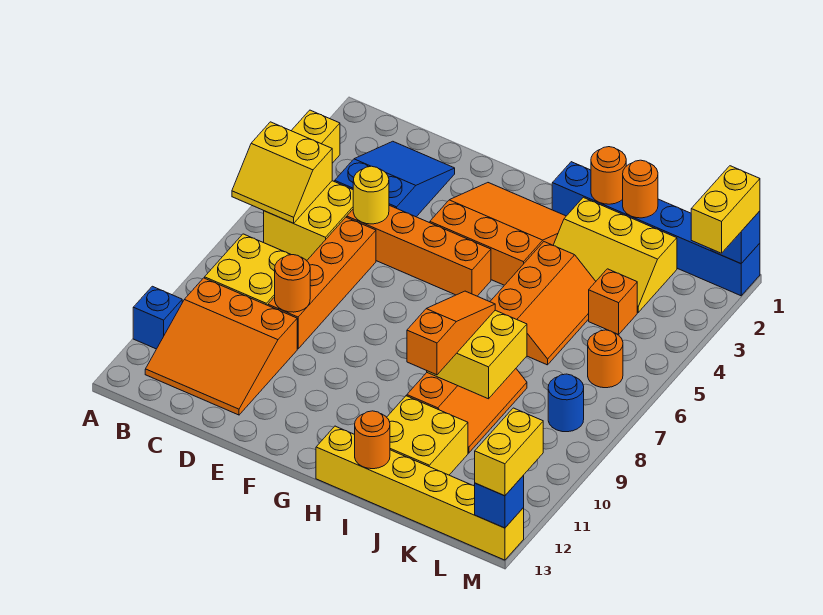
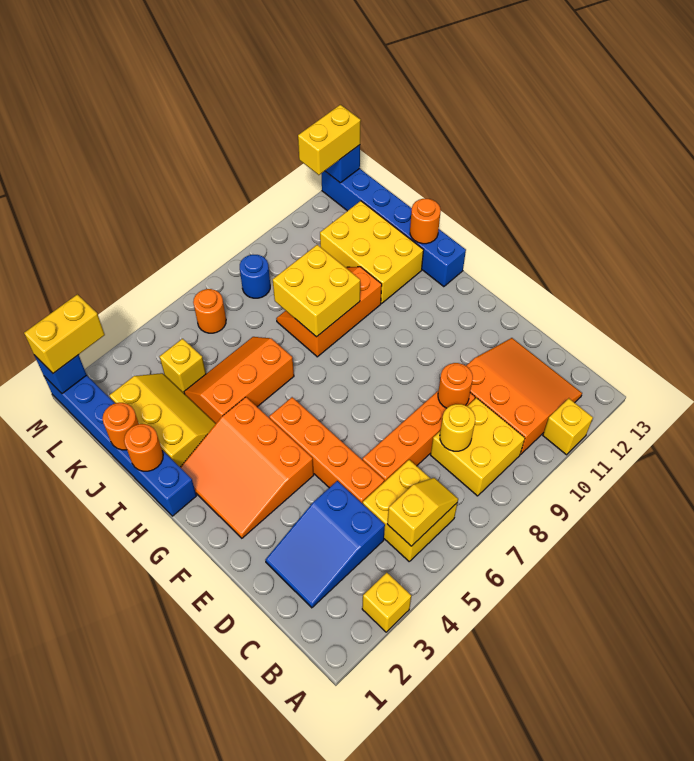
yellow slope A5:B6 level 2 top 5 -> yellow slope B5:B6 level 2 top 5
blue brick A11 level 1 -> yellow brick A11 level 1
yellow round brick D5 level 2 -> yellow round brick C8 level 2
yellow brick H13:M13 level 1 -> blue brick H13:M13 level 1
orange slope I8:I10 level 3 top 10 -> none
yellow brick I11:J12 level 1 -> yellow brick I11:K12 level 1
orange brick K4 level 1 -> yellow brick K4 level 1

